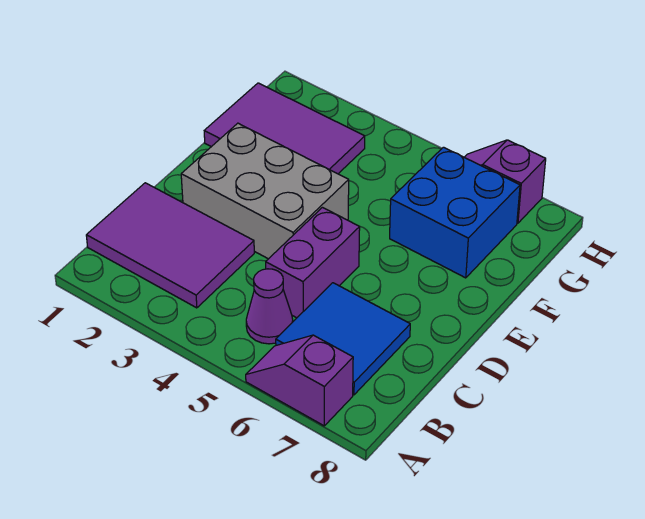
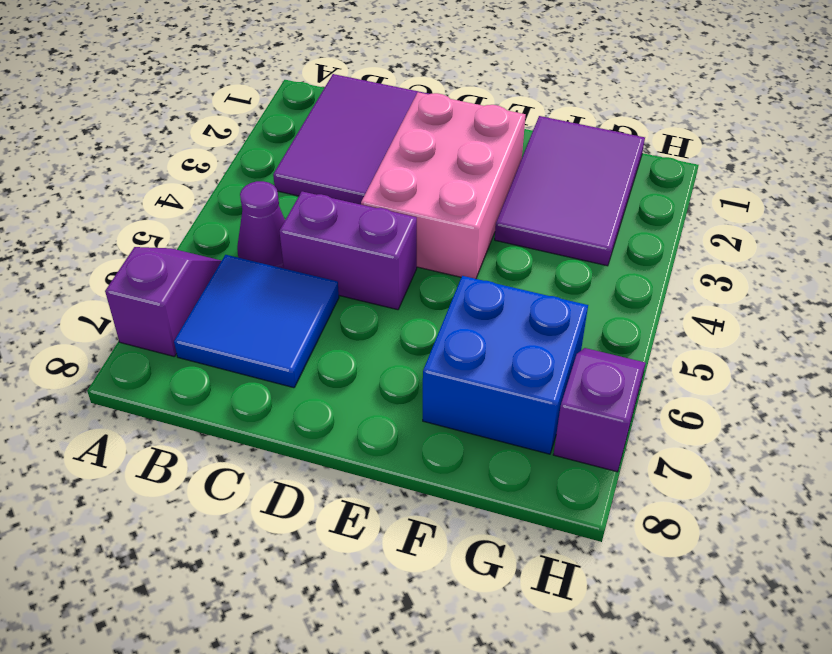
grey brick D2:E4 level 1 -> pink brick D2:E4 level 1

